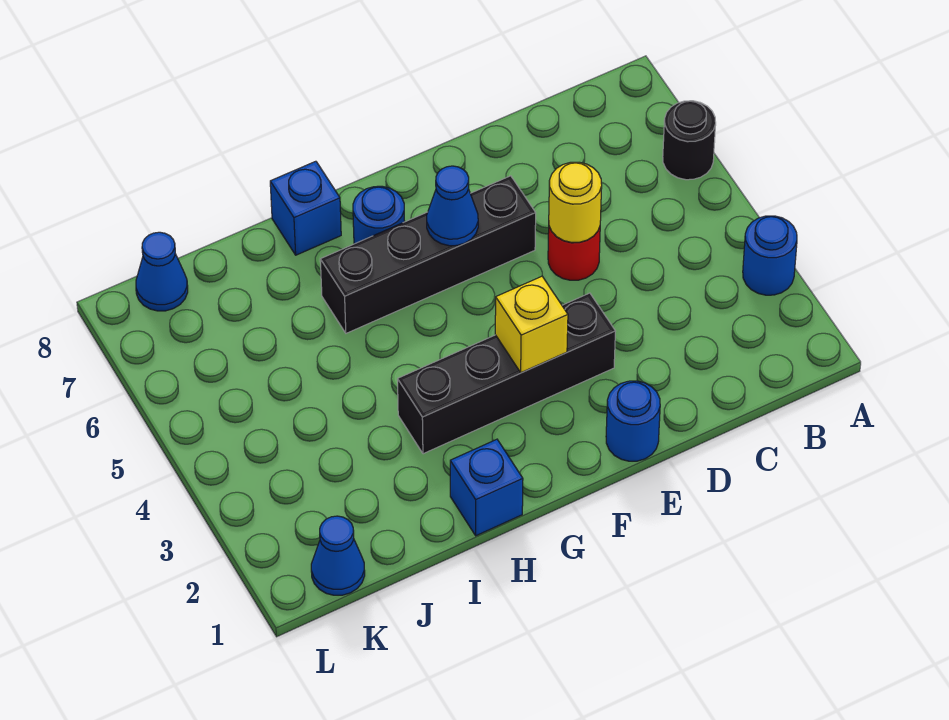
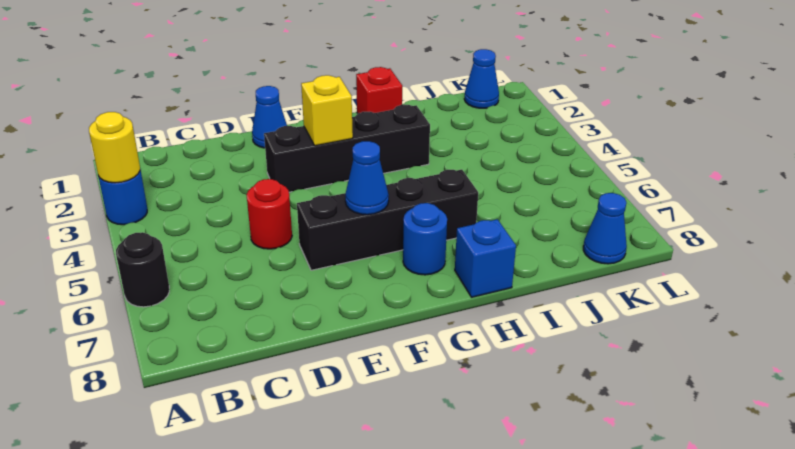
yellow round brick D5 level 2 -> yellow round brick A3 level 2
blue round brick E1 level 1 -> blue cone E1 level 1
blue brick H1 level 1 -> red brick H1 level 1

